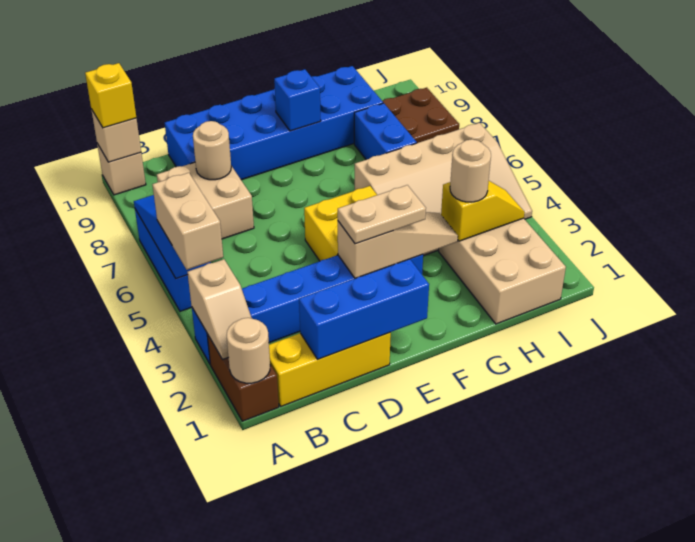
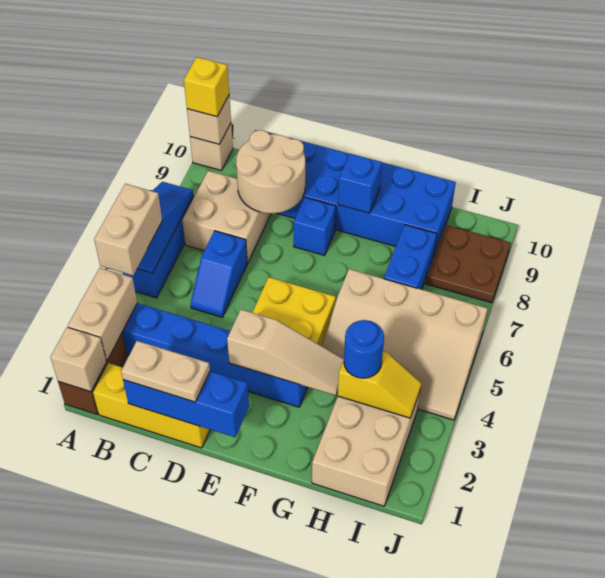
tan round brick A1 level 2 -> tan brick A1 level 2
tan slope A2:A3 level 2 top 3 -> tan brick A2:A3 level 2
none -> blue slope C5:C6 level 1 top 6
tan round brick C8 level 2 -> tan round brick C8:D9 level 2
tan plate E3:F3 level 3 -> tan plate C1:D1 level 3
none -> blue brick E8 level 1
tan round brick H3 level 3 -> blue round brick H3 level 3

